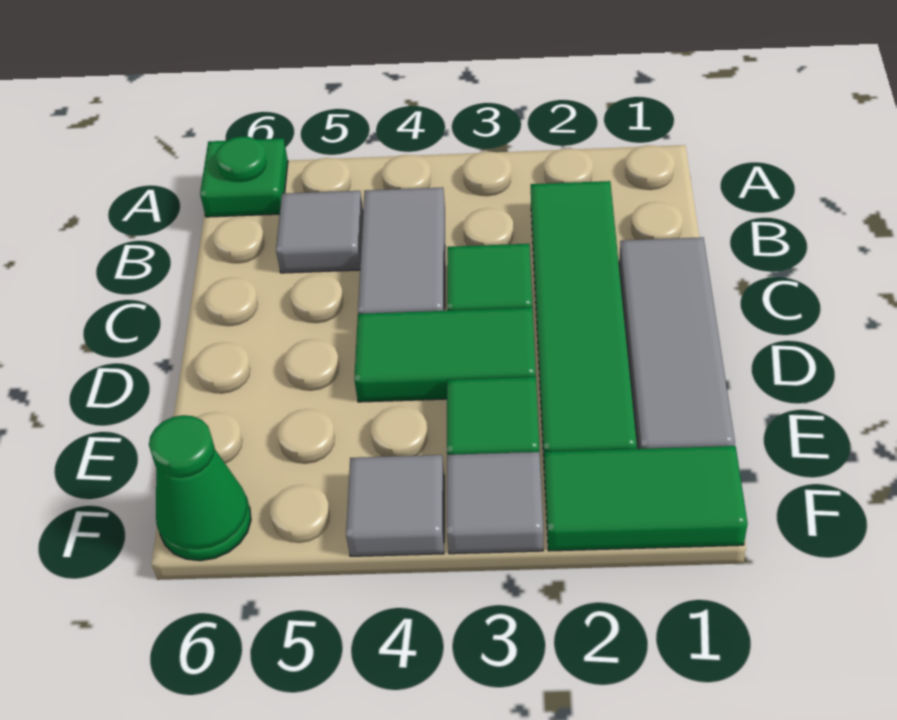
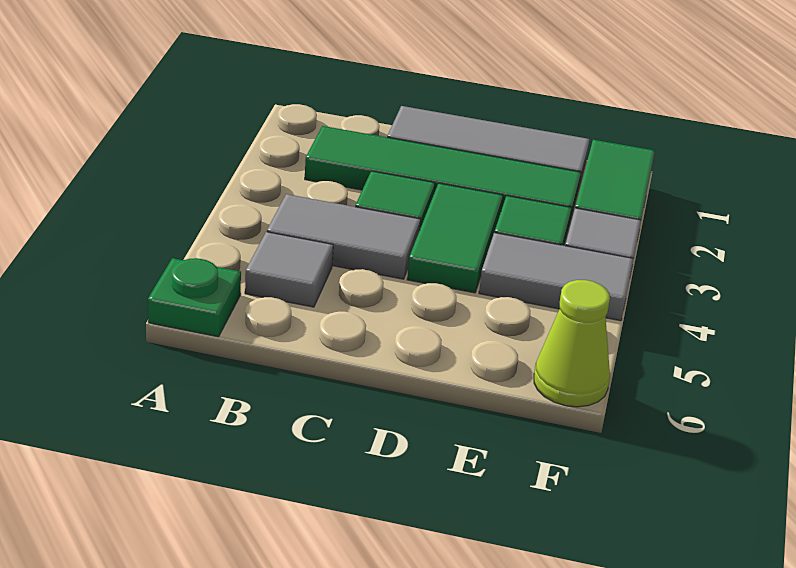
grey tile F4 level 1 -> grey tile E4:F4 level 1
green cone F6 level 1 -> lime cone F6 level 1

